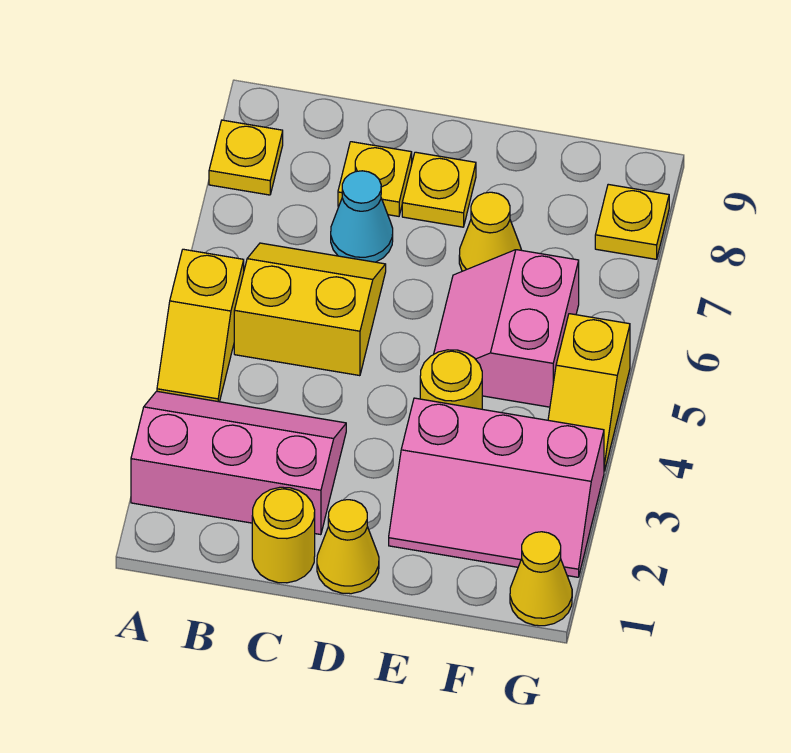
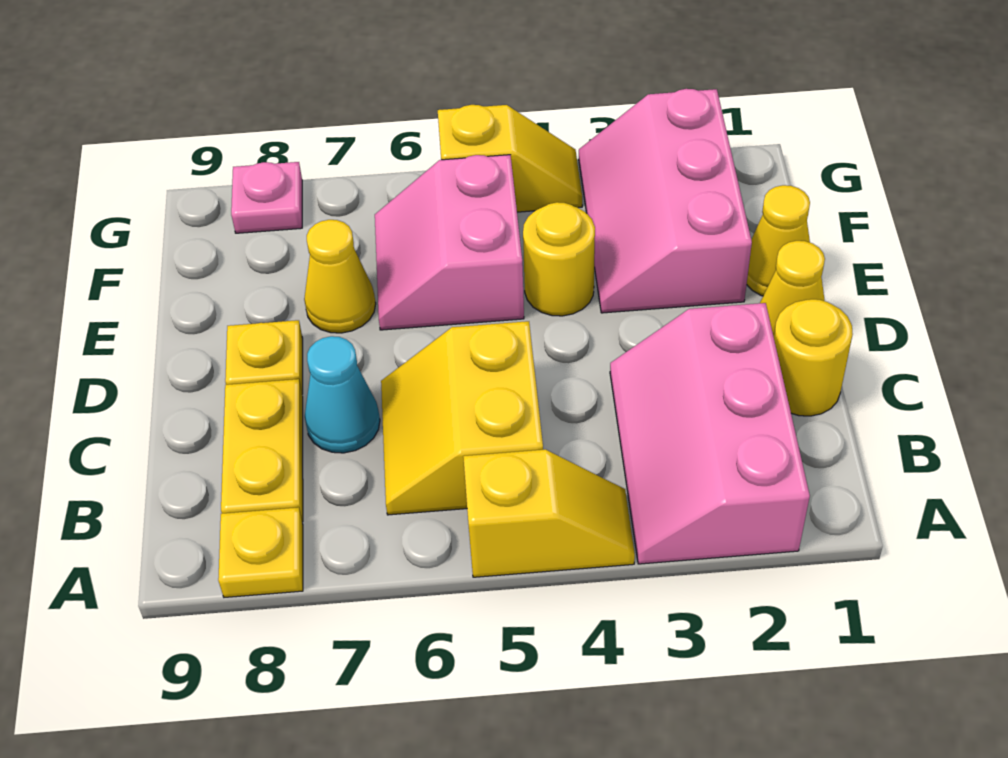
yellow plate C8 level 1 -> yellow plate B8:C8 level 1
pink slope E2:G3 level 1 top 3 -> pink slope E2:G3 level 1 top 2
pink slope E5:F6 level 1 top F -> pink slope E5:F6 level 1 top 5
yellow cone G1 level 1 -> yellow cone E1 level 1
yellow plate G8 level 1 -> pink plate G8 level 1

